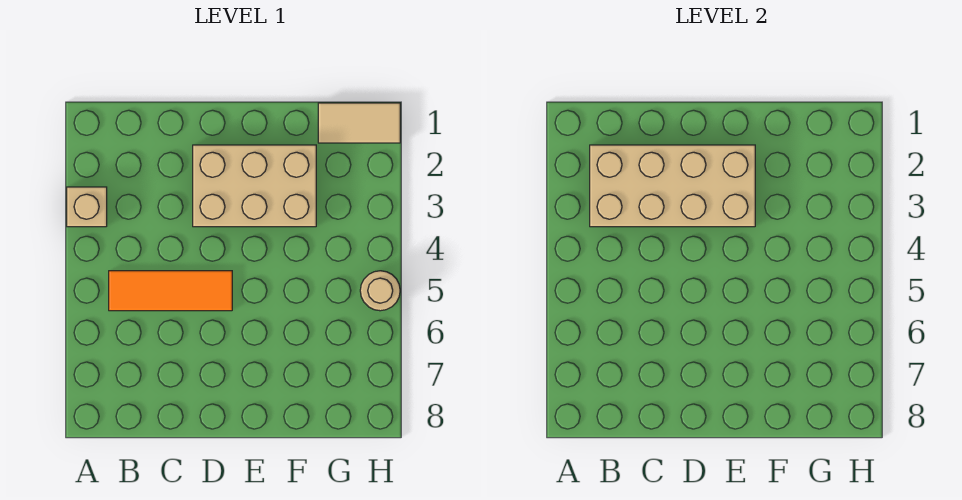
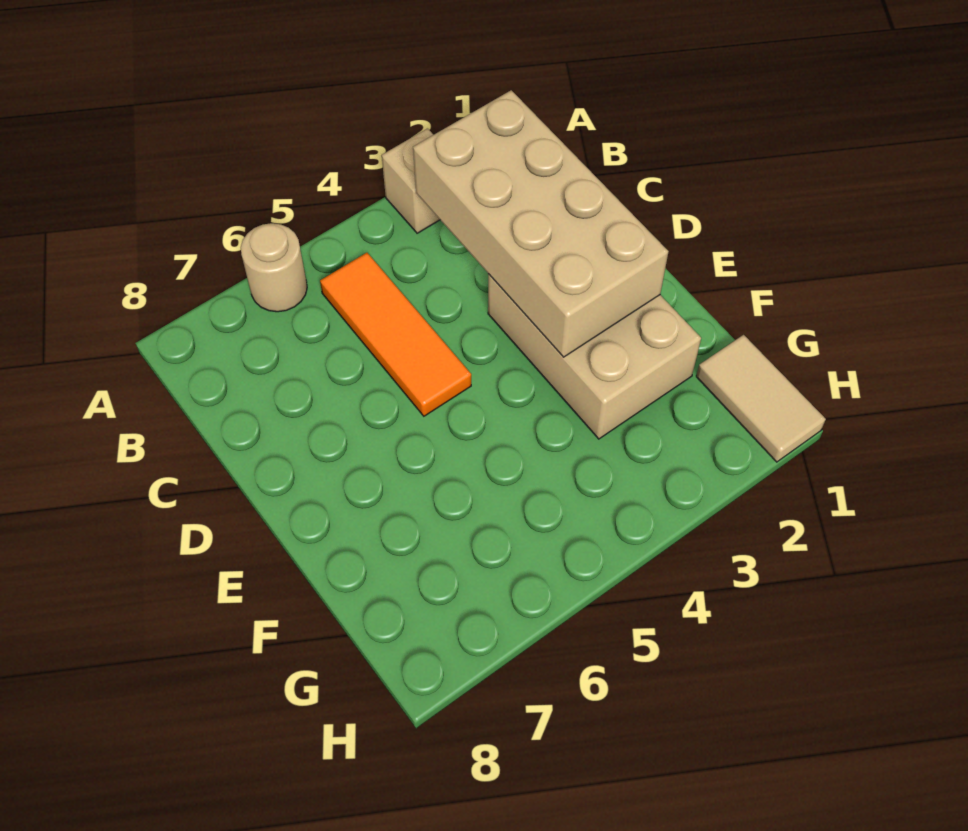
tan round brick H5 level 1 -> tan round brick A6 level 1

